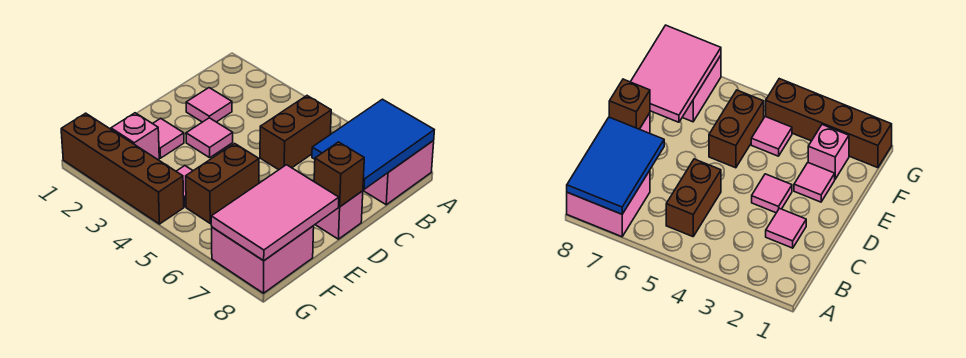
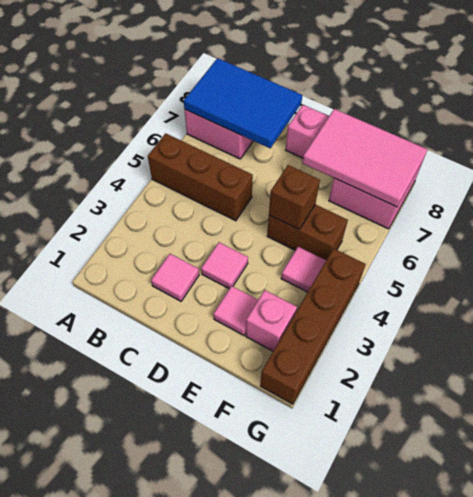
brown brick B5:C5 level 1 -> brown brick A5:C5 level 1
brown brick D8 level 2 -> brown brick E5 level 2

